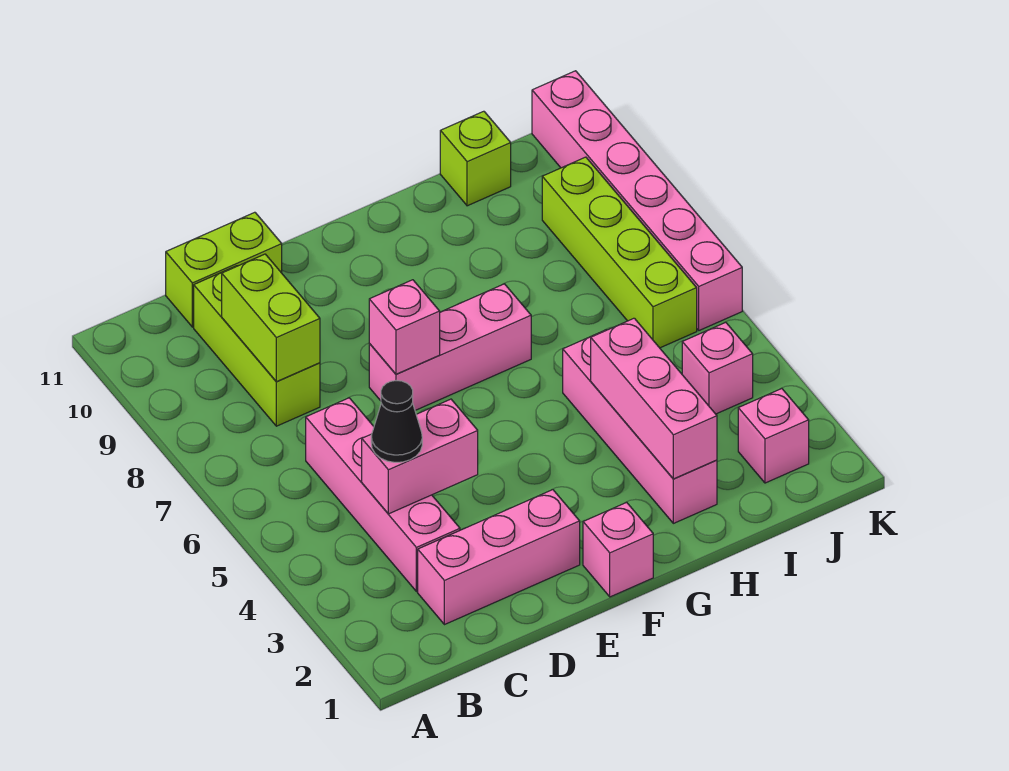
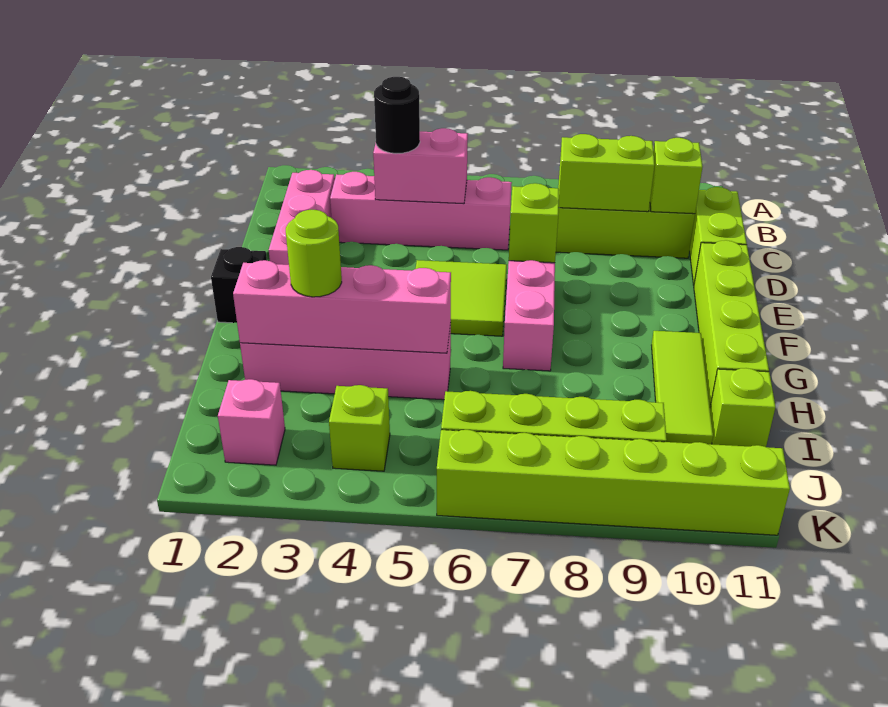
pink brick C4:D4 level 2 -> pink brick C4:C5 level 2
black cone C4 level 3 -> black round brick C4 level 3
none -> lime brick C10 level 2
none -> lime tile E5:F6 level 1
pink brick E7 level 2 -> lime brick E7 level 2
none -> lime brick E11:H11 level 1
pink brick F1 level 1 -> black brick F1 level 1
none -> lime tile G10:I10 level 1
pink brick H2:H4 level 2 -> pink brick H2:H5 level 2
none -> lime round brick H3 level 3
pink brick J4 level 1 -> lime brick J4 level 1
pink brick K6:K11 level 1 -> lime brick K6:K11 level 1

